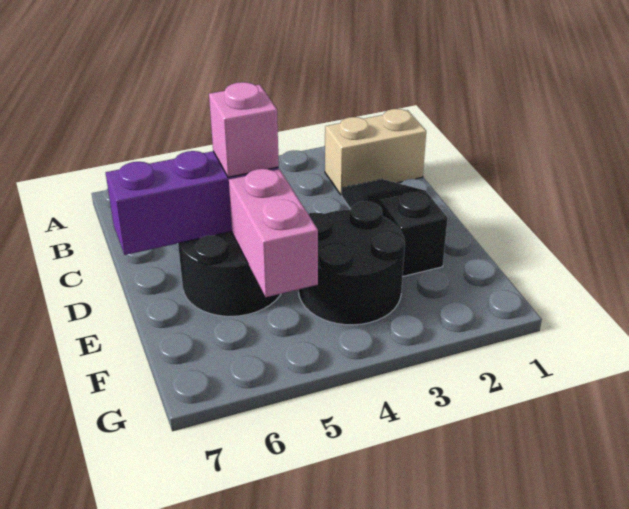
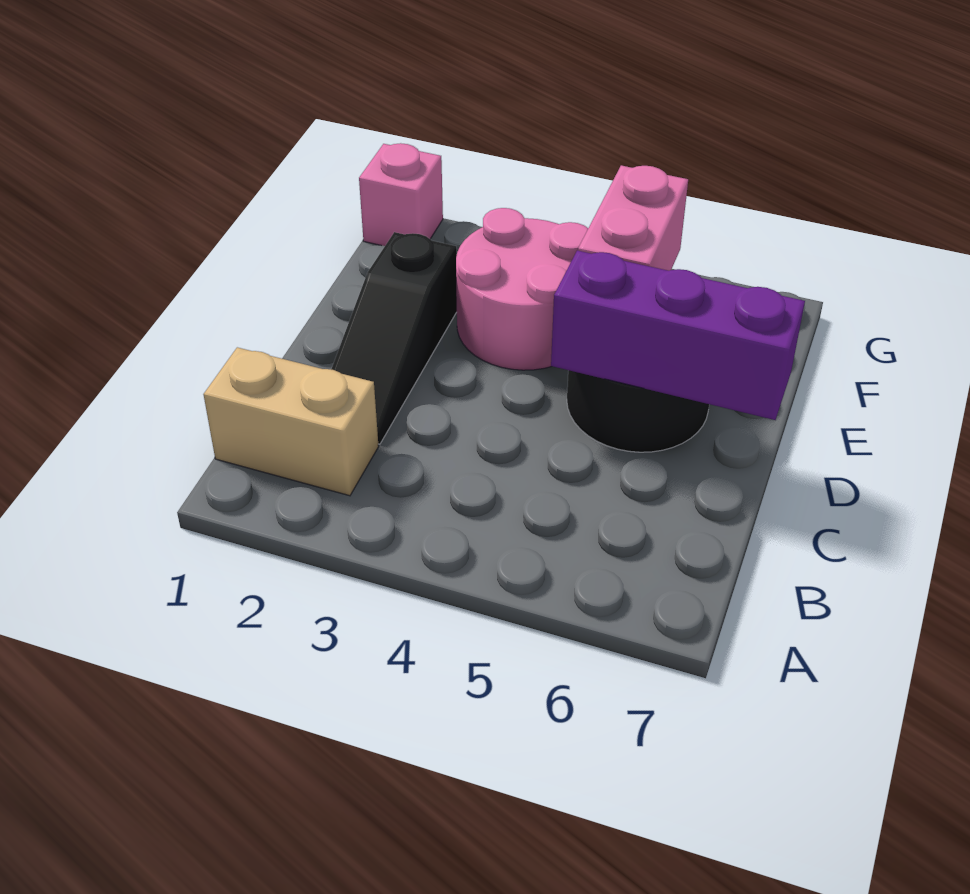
pink brick D5 level 3 -> pink brick G1 level 1
black round brick E3:F4 level 1 -> pink round brick E3:F4 level 1

